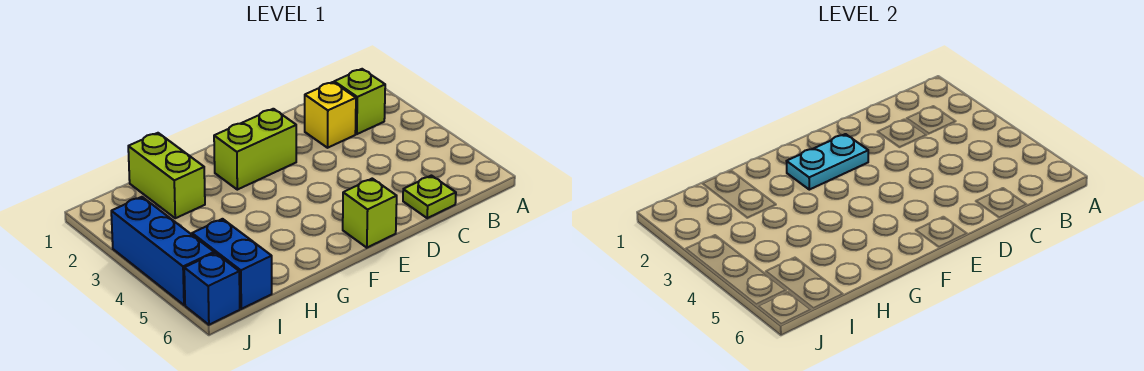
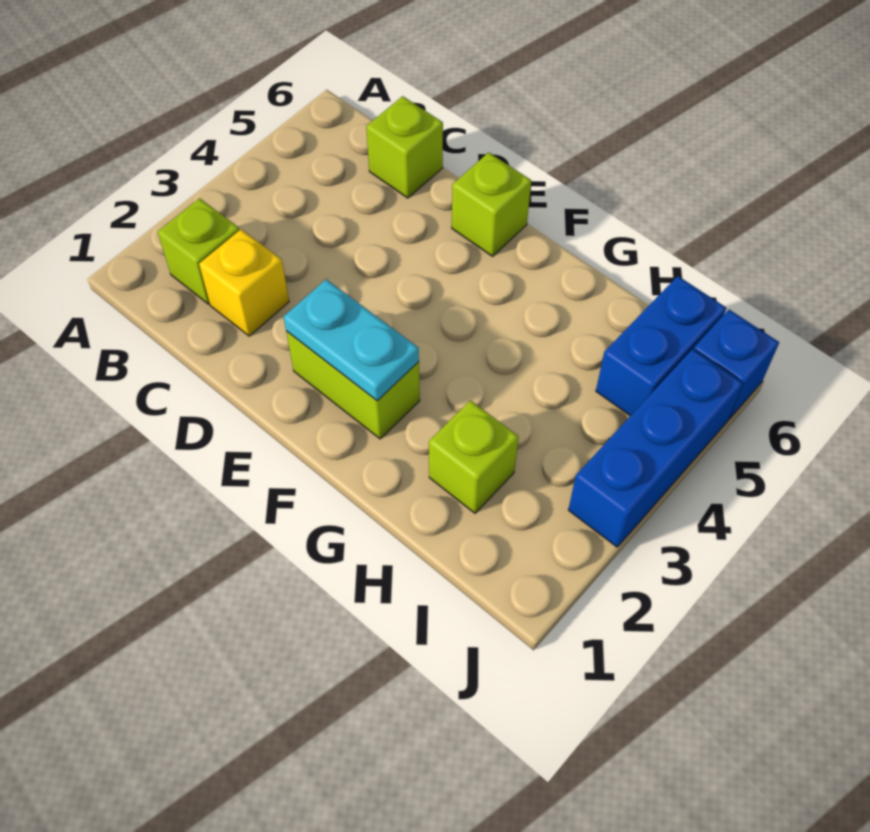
lime plate C6 level 1 -> lime brick C6 level 1
lime brick H1:H2 level 1 -> lime brick H2 level 1

